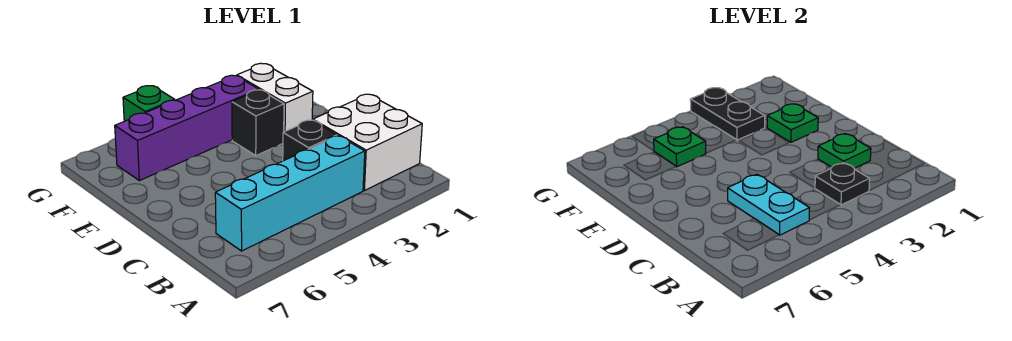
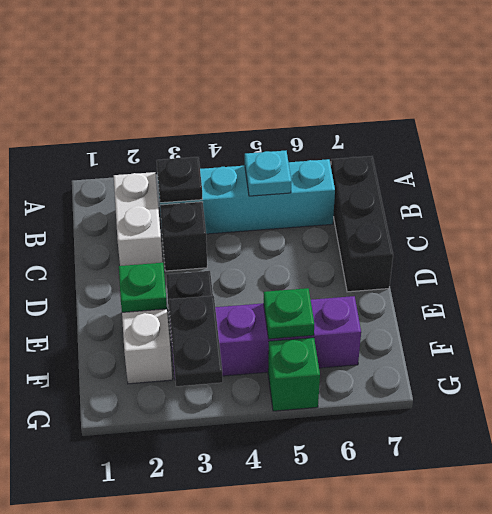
white brick B1:C2 level 1 -> white brick B2:C2 level 1
cyan plate B5:C5 level 2 -> cyan plate B5 level 2
none -> black brick B7:D7 level 1
green plate C2 level 2 -> none

